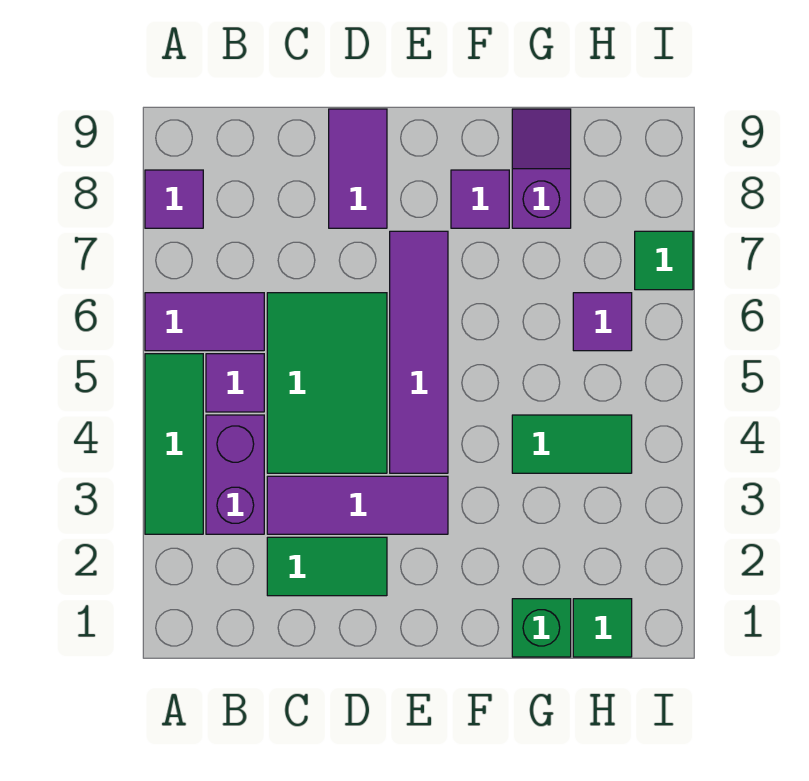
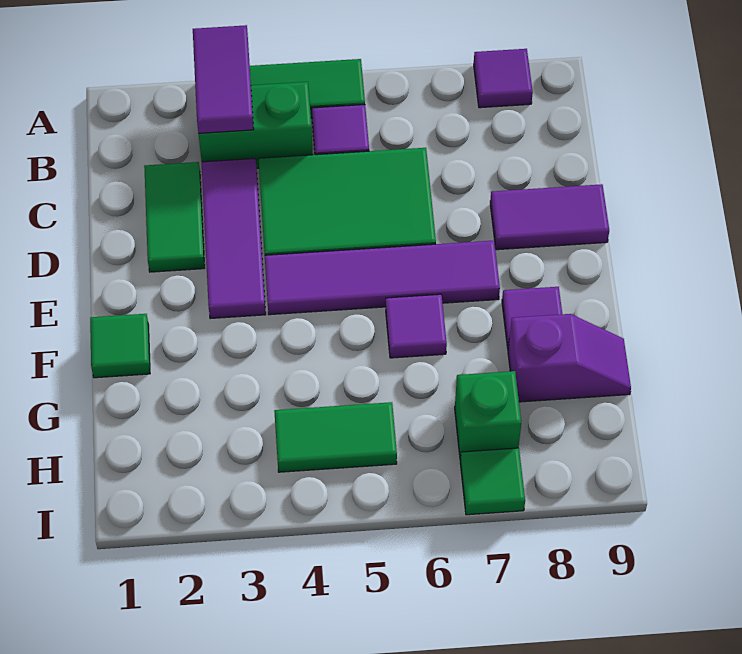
purple tile A6:B6 level 1 -> purple tile A3:B3 level 2
purple brick B3:B4 level 1 -> green brick B3:B4 level 1
green brick G1 level 1 -> green brick H7 level 1
green tile G4:H4 level 1 -> green tile H4:H5 level 1
green tile H1 level 1 -> green tile F1 level 1
purple tile H6 level 1 -> purple tile F6 level 1

